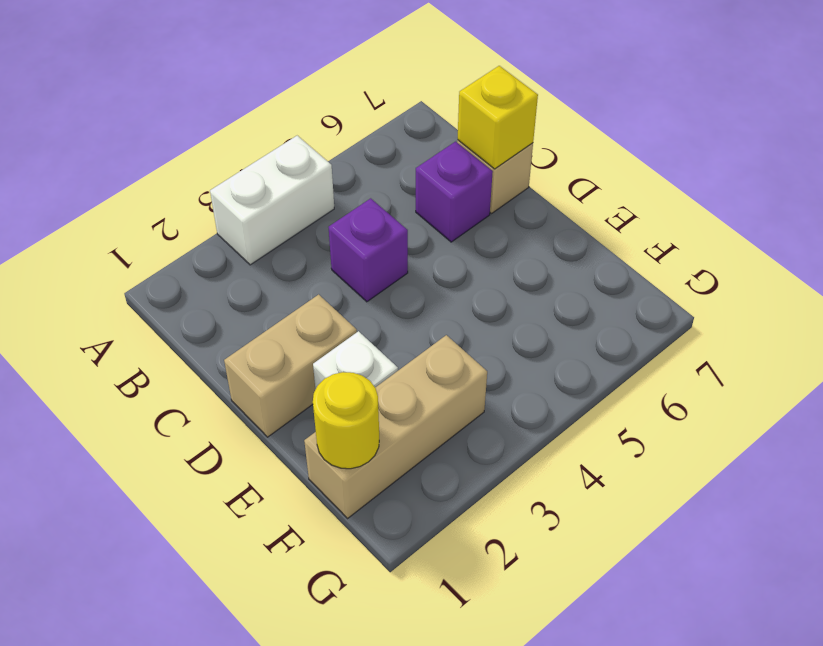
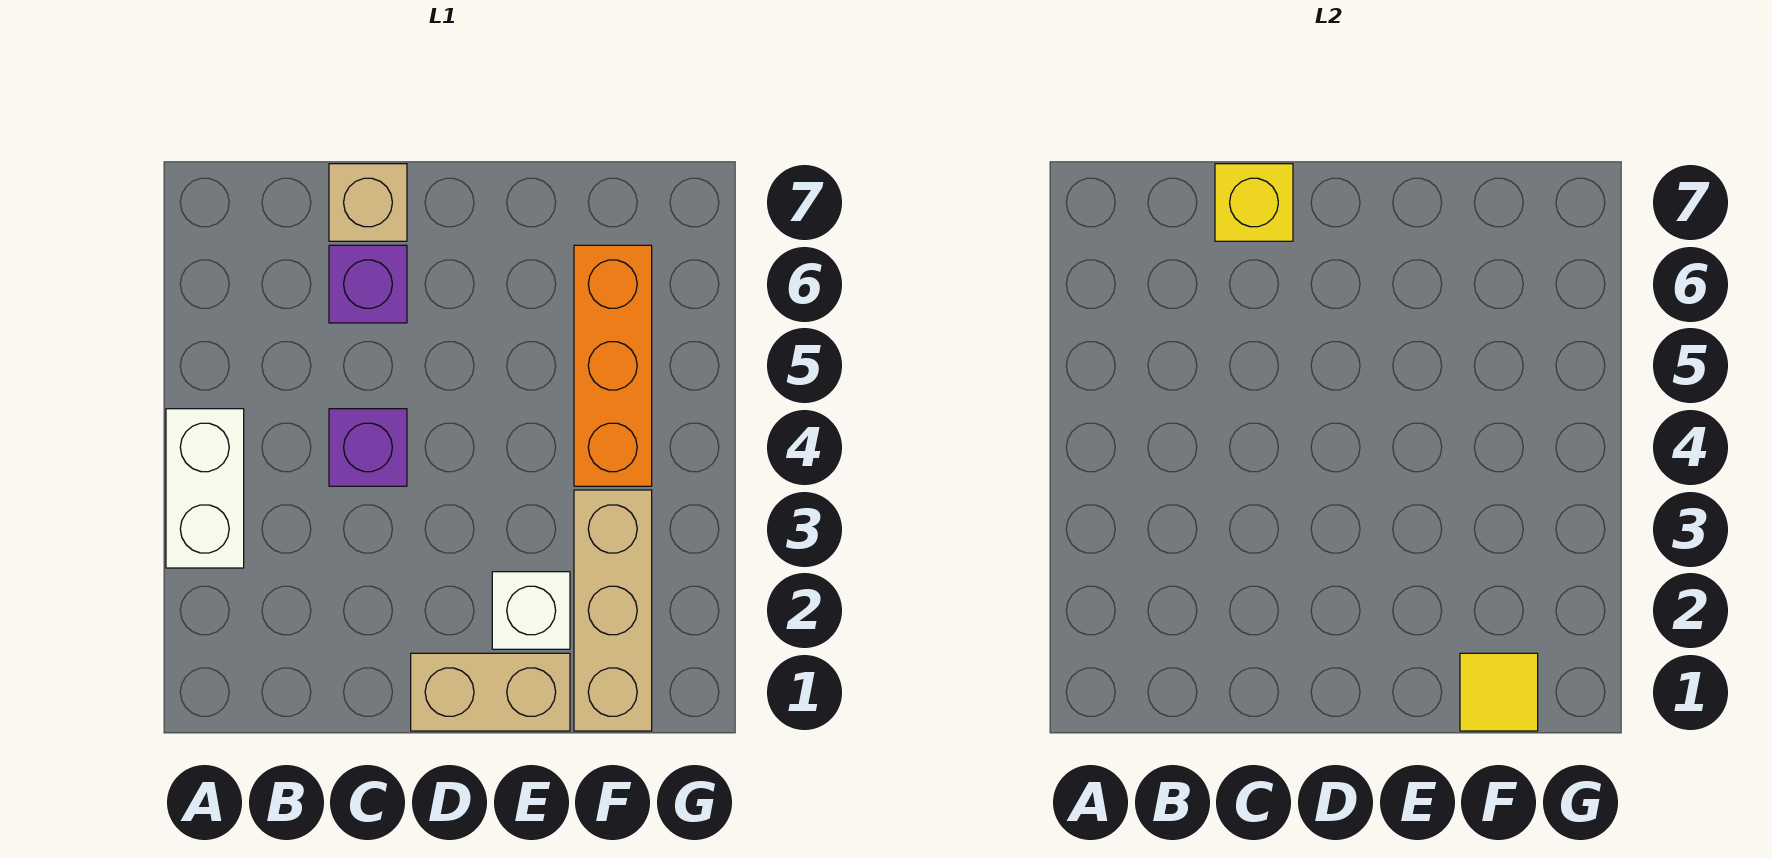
tan brick D1:D2 level 1 -> tan brick D1:E1 level 1
yellow round brick F1 level 2 -> yellow tile F1 level 2
none -> orange brick F4:F6 level 1

